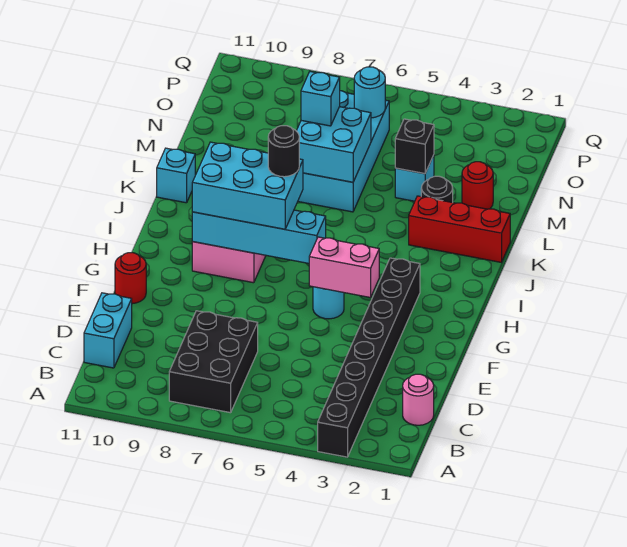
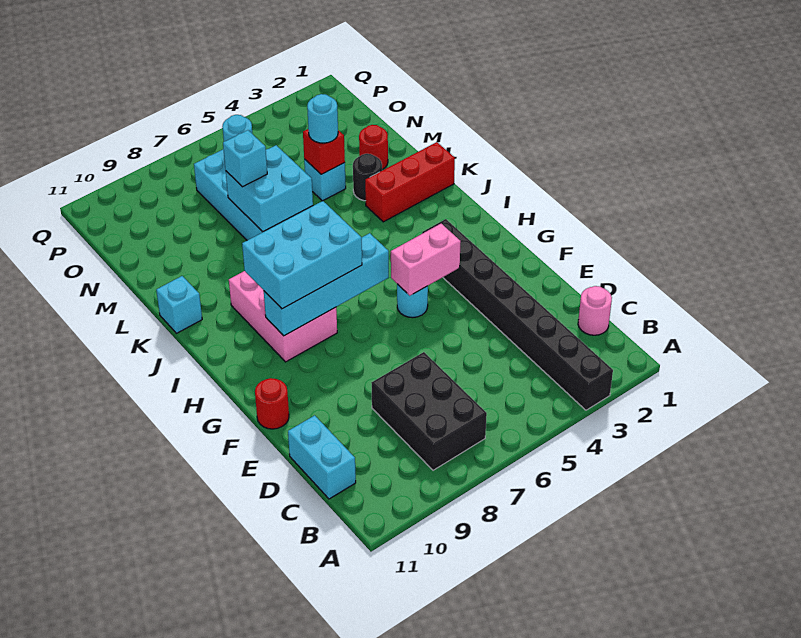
black round brick I7 level 4 -> none
black brick M4 level 2 -> red brick M4 level 2
none -> cyan round brick M4 level 3

